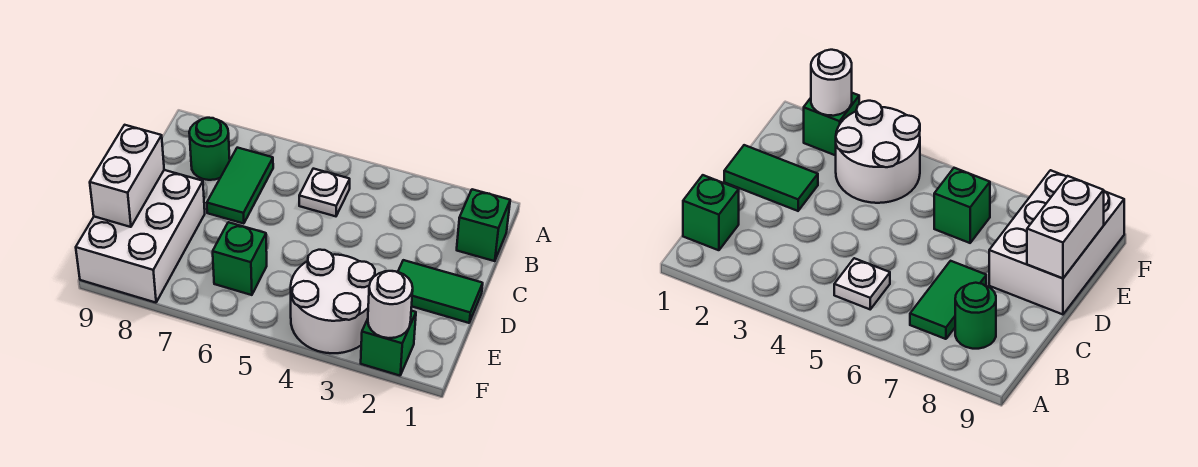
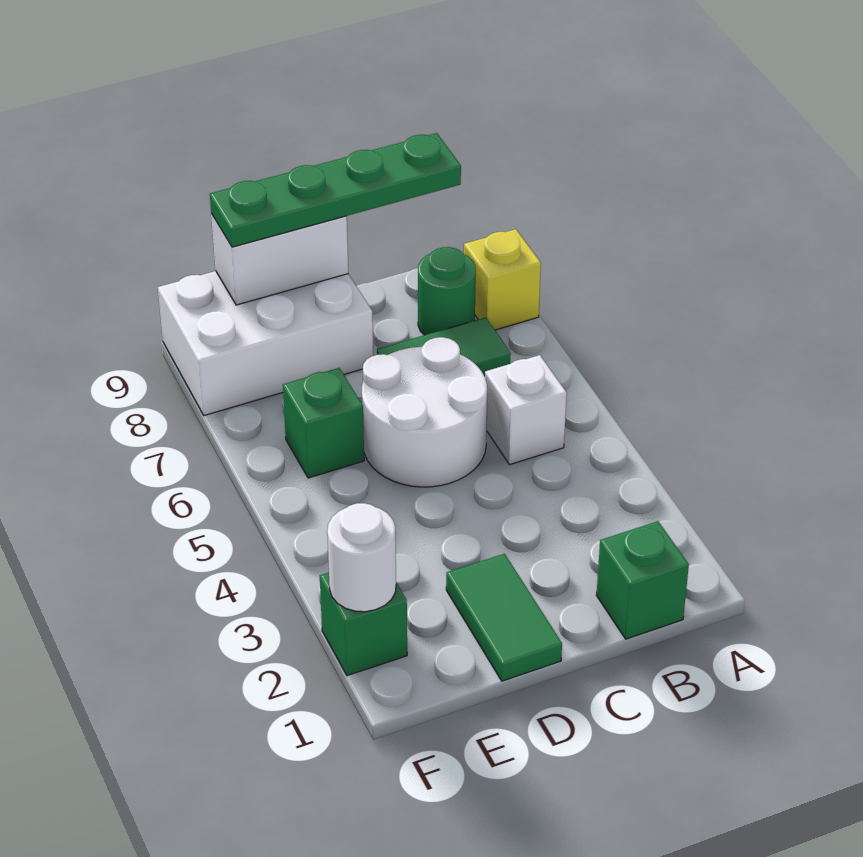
none -> yellow brick A8 level 1
white plate B5 level 1 -> white brick B5 level 1
none -> green plate B9:E9 level 3
white round brick E3:F4 level 1 -> white round brick C5:D6 level 1

